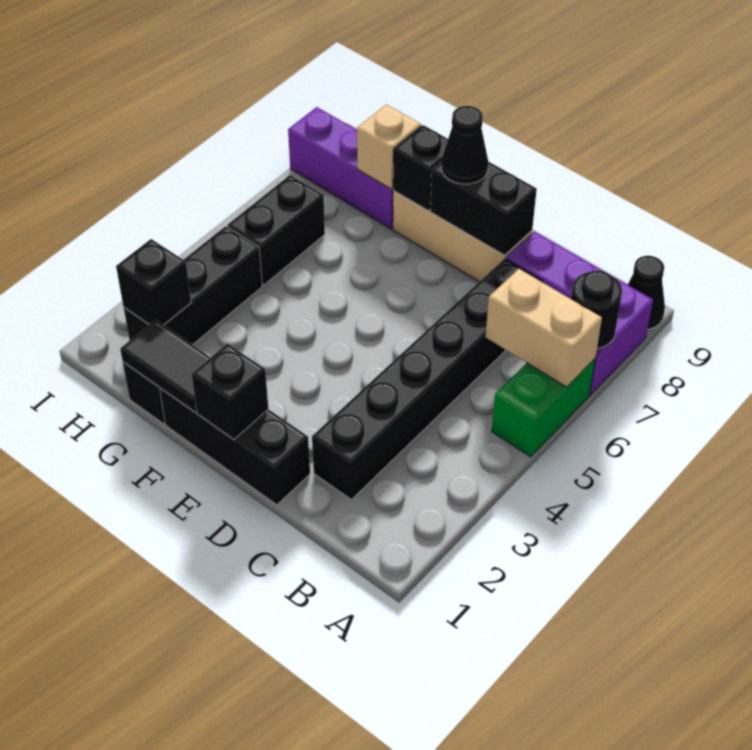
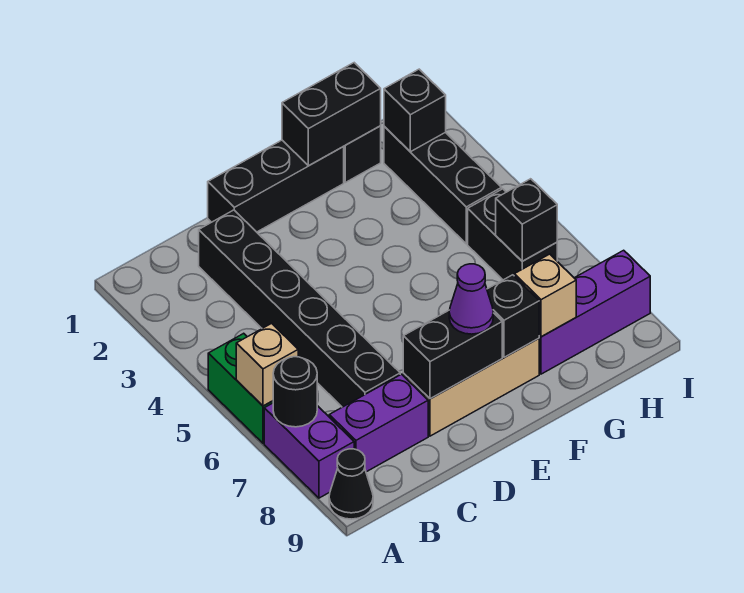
tan brick A6:B6 level 2 -> tan brick A6 level 2
black brick E1 level 2 -> black brick H6 level 2
black cone E8 level 3 -> purple cone E8 level 3
black tile F1:G1 level 2 -> black brick F1:G1 level 2

